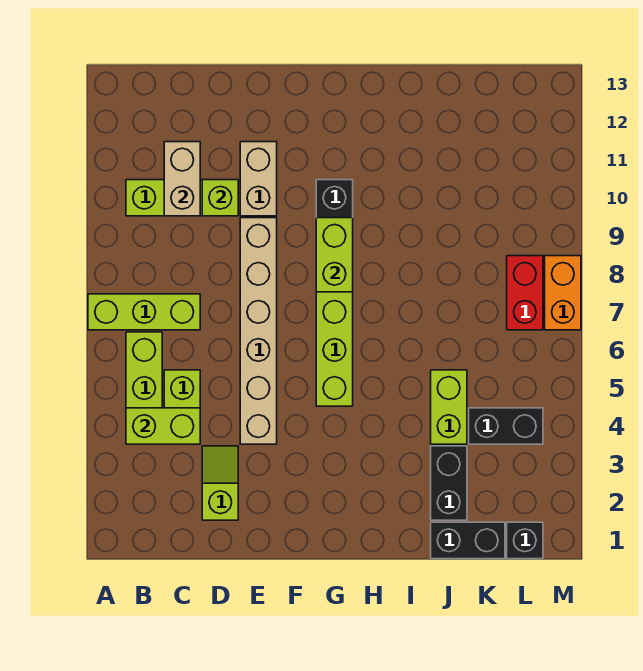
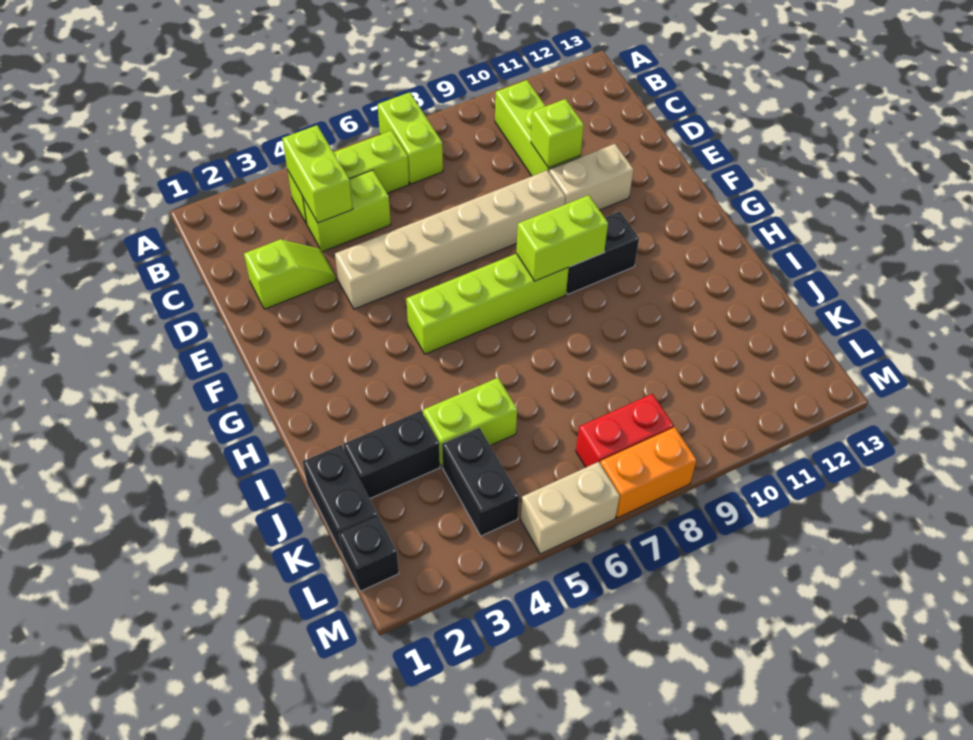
lime brick A7:C7 level 1 -> lime brick A7:B7 level 1
tan brick C10:C11 level 2 -> tan brick M5:M6 level 1

